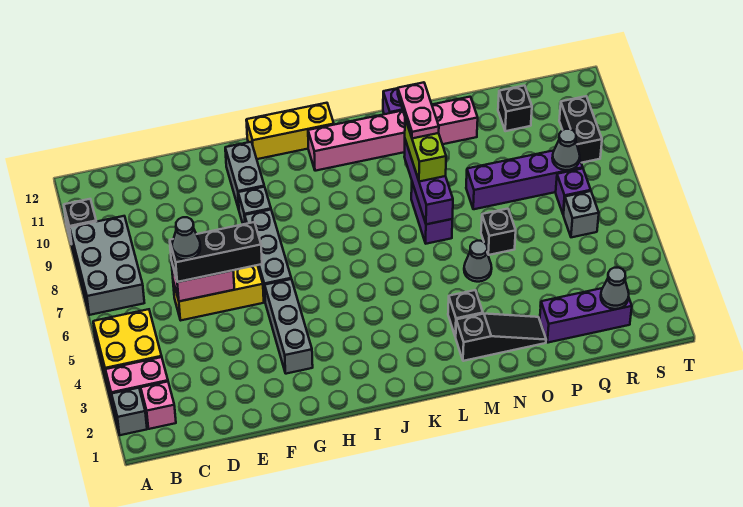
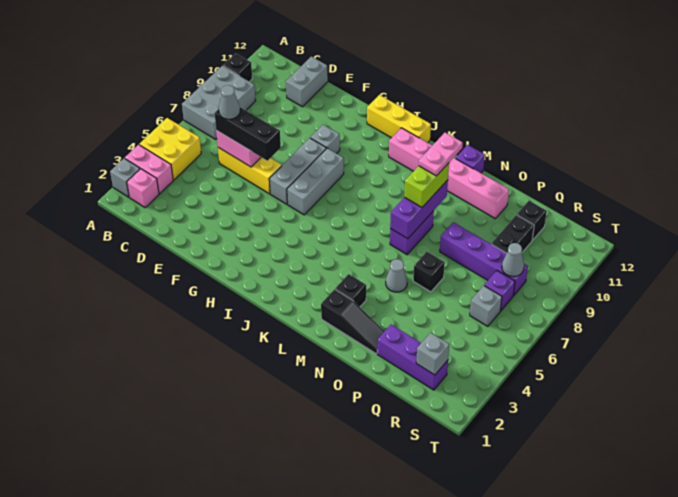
grey brick G3:G5 level 1 -> grey brick H6:H8 level 1
grey brick G10:G11 level 1 -> grey brick D11:D12 level 1
grey cone R2 level 2 -> grey brick R2 level 2
black brick S9:S10 level 1 -> black brick Q9:Q10 level 1

